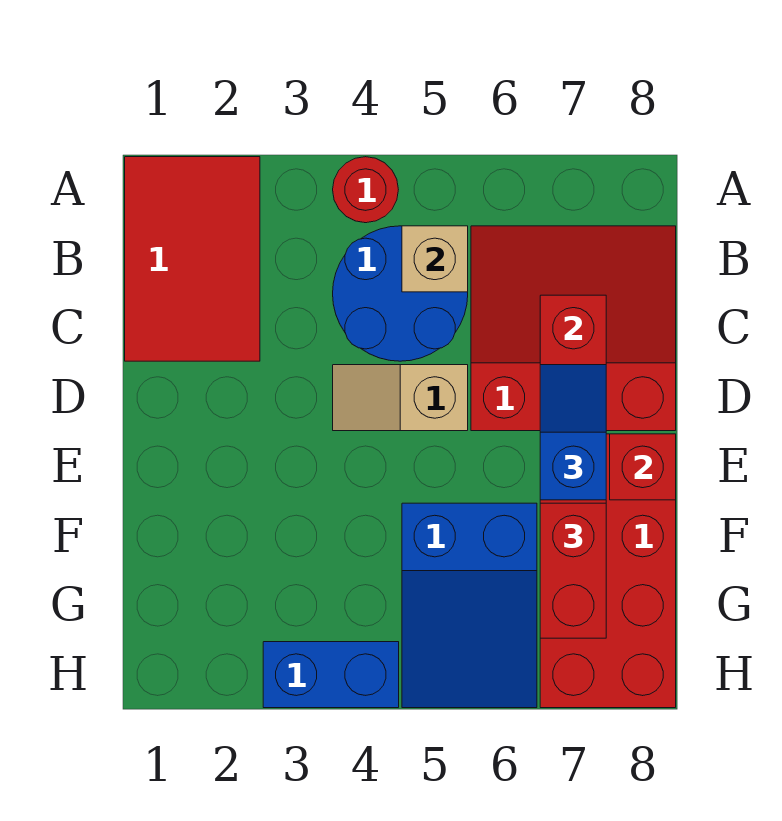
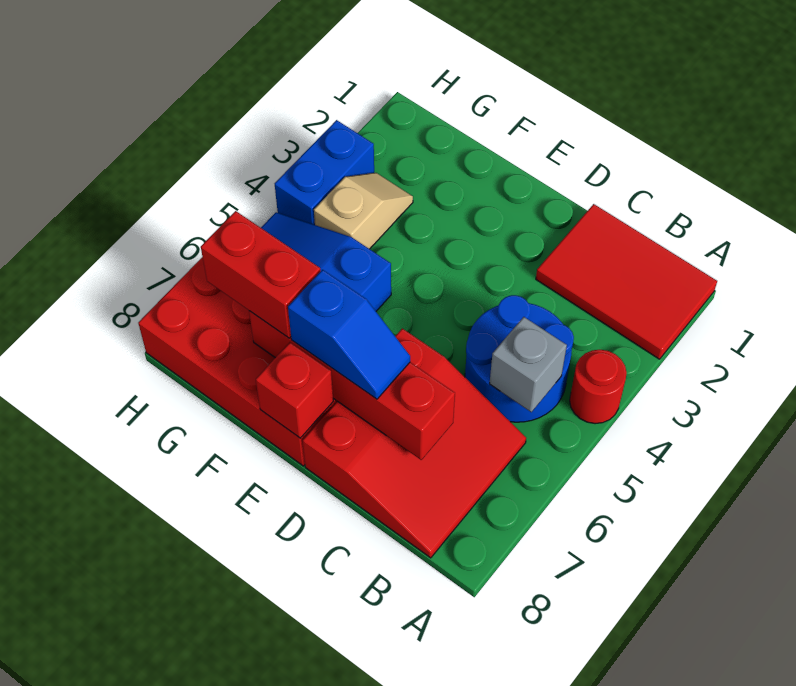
tan brick B5 level 2 -> grey brick B5 level 2
tan slope D4:D5 level 1 top 5 -> tan slope G3:G4 level 1 top 4

